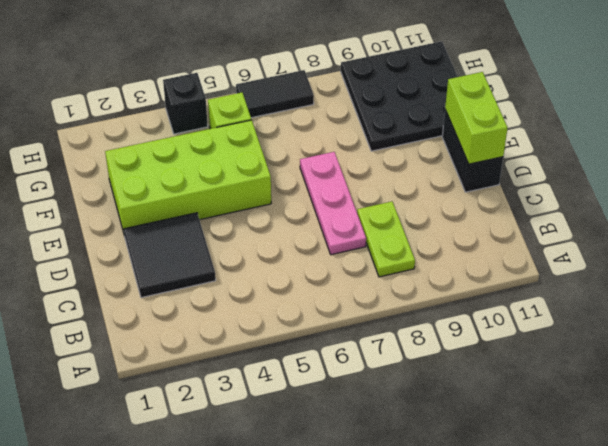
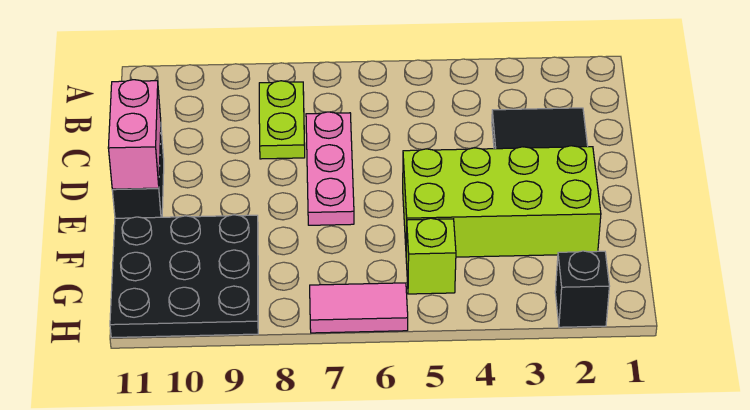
lime brick D11:E11 level 2 -> pink brick D11:E11 level 2
black brick H4 level 1 -> black brick H2 level 1
black tile H6:H7 level 1 -> pink tile H6:H7 level 1

